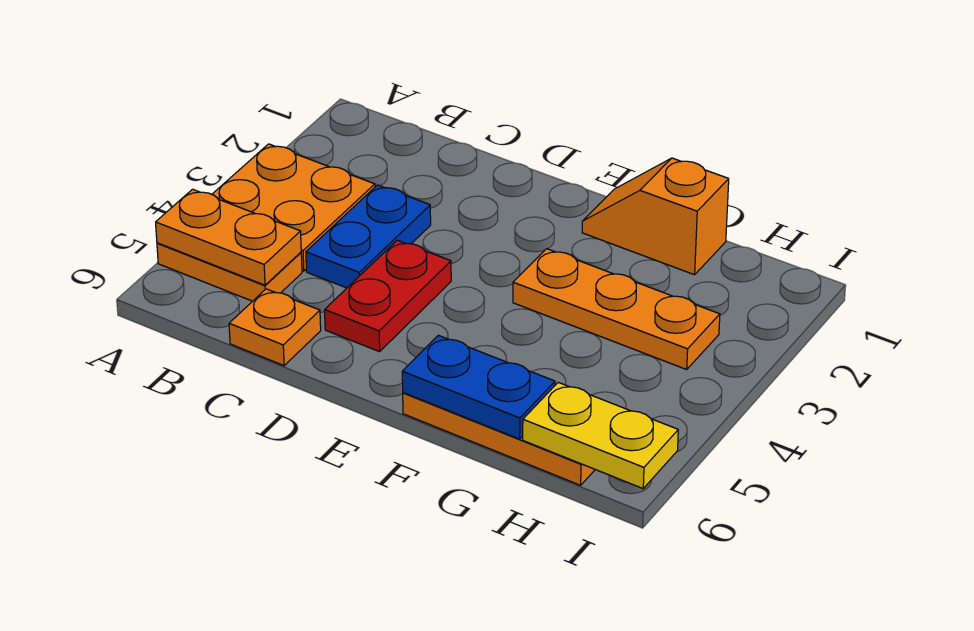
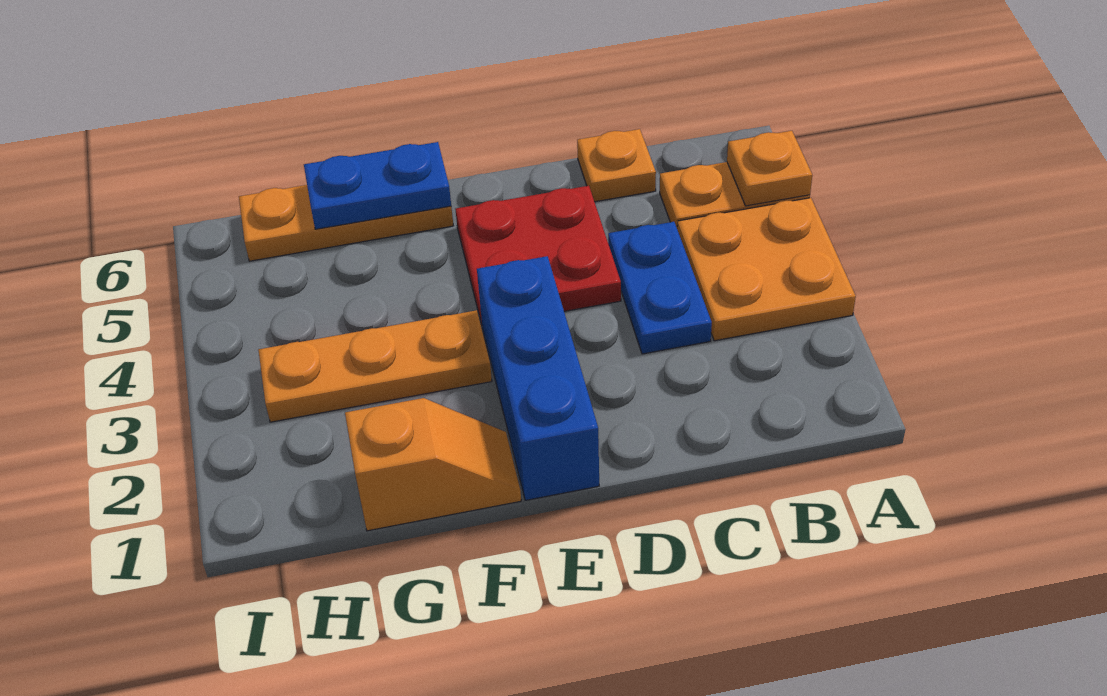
orange plate A5:B5 level 2 -> orange plate A5 level 2
red plate D4:D5 level 1 -> red plate D4:E5 level 1
none -> blue brick E1:E3 level 1
yellow plate H6:I6 level 2 -> none

